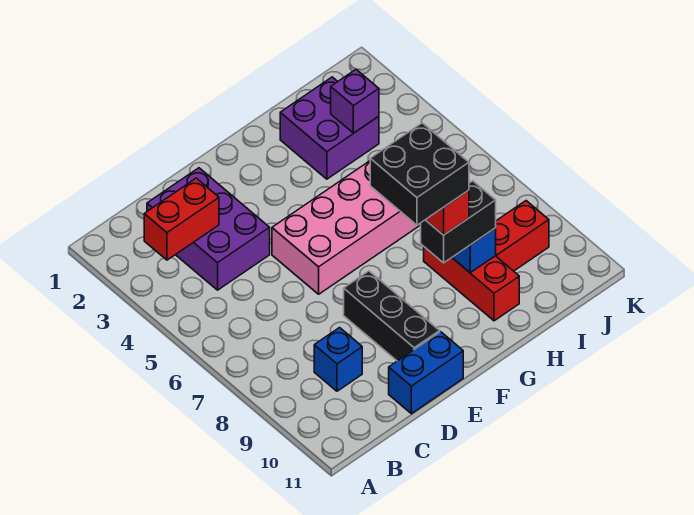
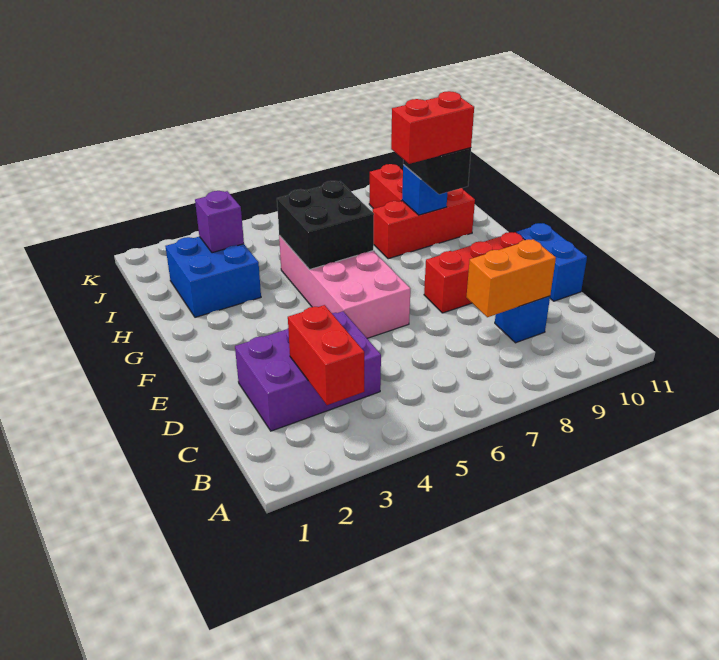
none -> orange brick C8:C9 level 2
black brick E8:E10 level 1 -> red brick E8:E10 level 1
black brick F8:G9 level 5 -> black brick G5:H6 level 2
purple brick H2:I3 level 1 -> blue brick H2:I3 level 1

